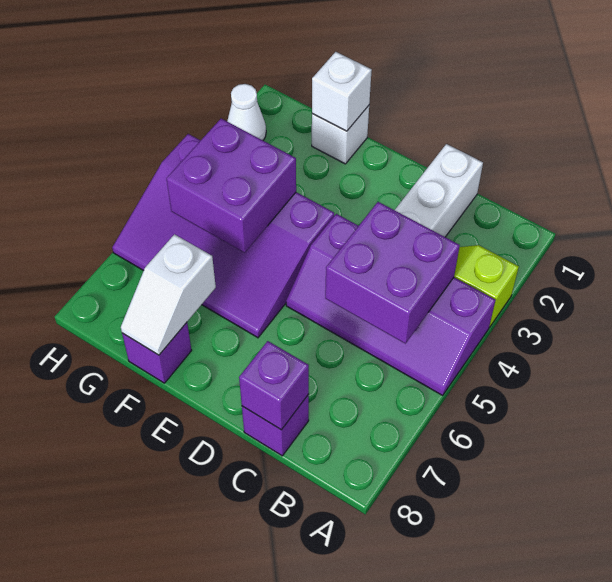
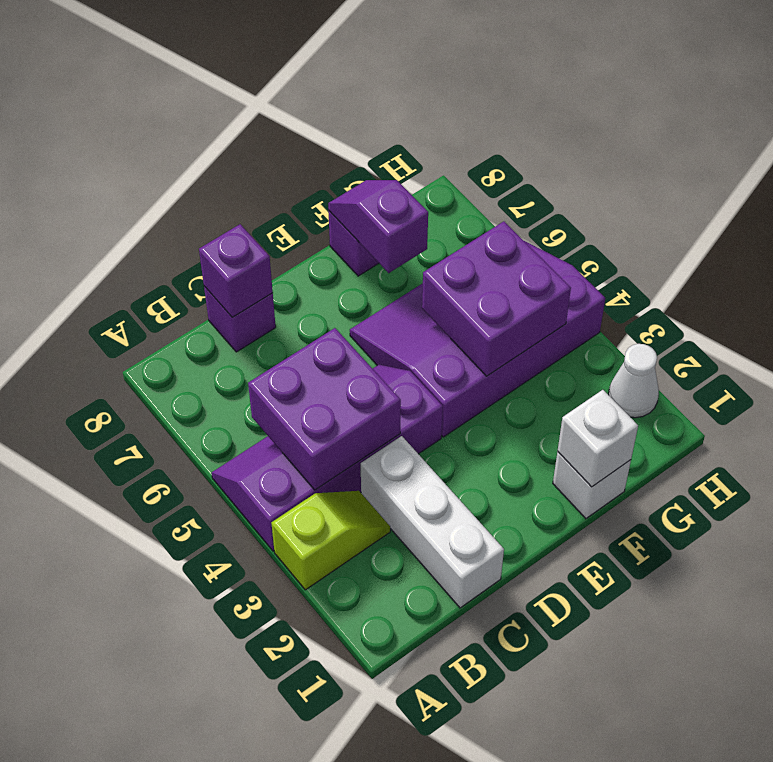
white slope F7:F8 level 2 top 7 -> purple slope F7:F8 level 2 top 7

